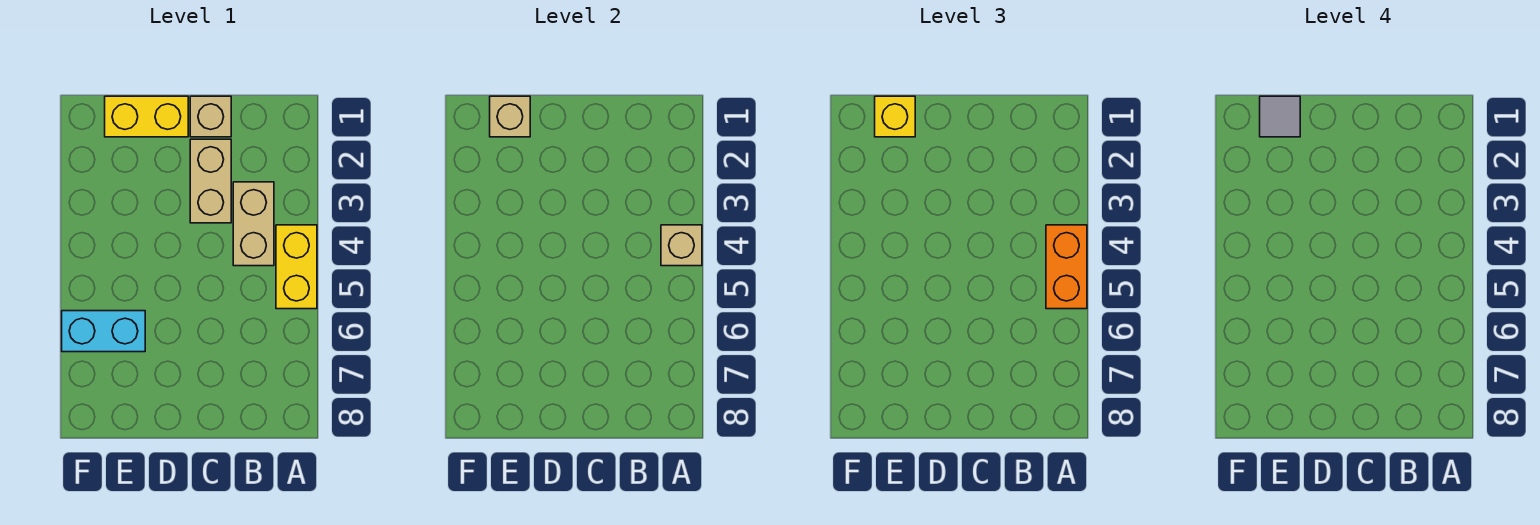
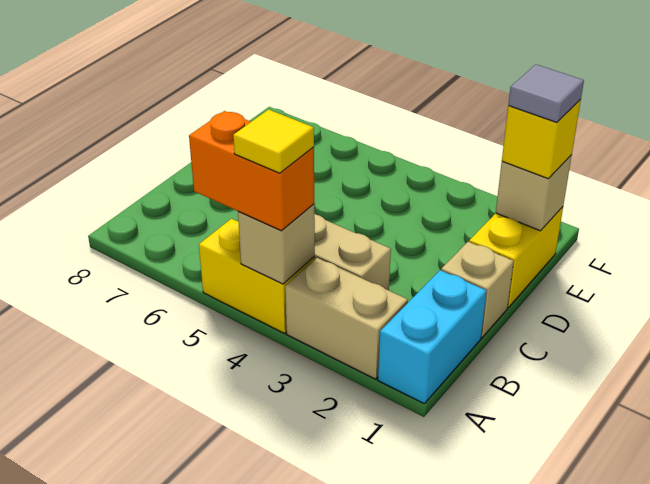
none -> yellow tile A4 level 4
tan brick C2:C3 level 1 -> tan brick A2:A3 level 1
cyan brick E6:F6 level 1 -> cyan brick A1:B1 level 1

